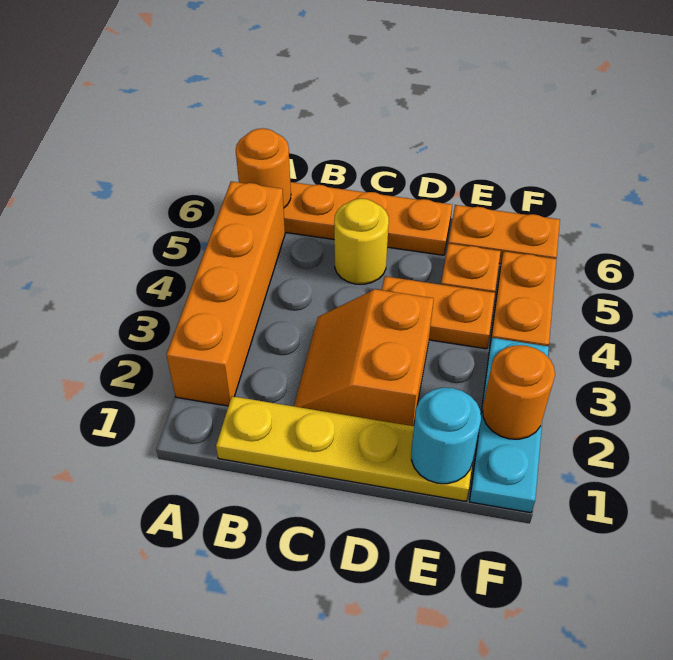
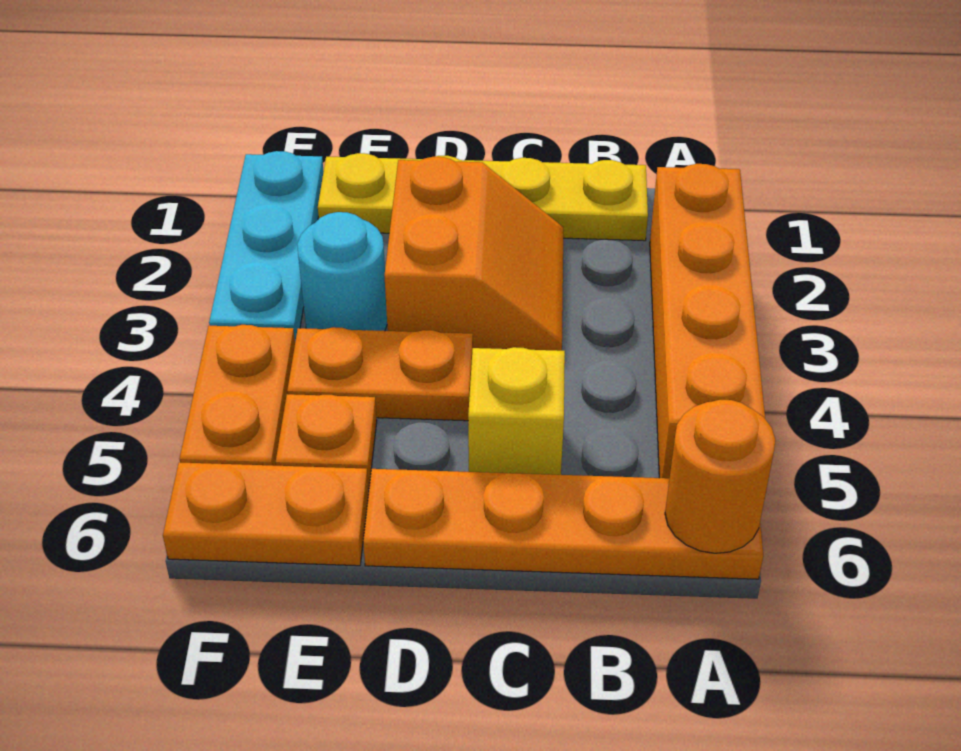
yellow round brick C5 level 1 -> yellow brick C5 level 1
cyan round brick E1 level 2 -> cyan round brick E3 level 1
orange round brick F2 level 2 -> none

